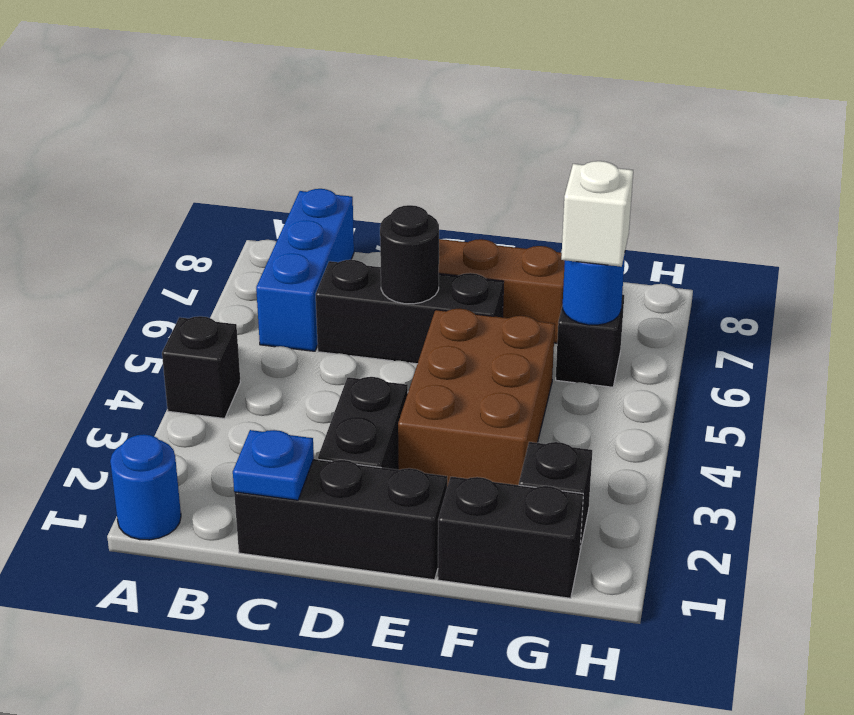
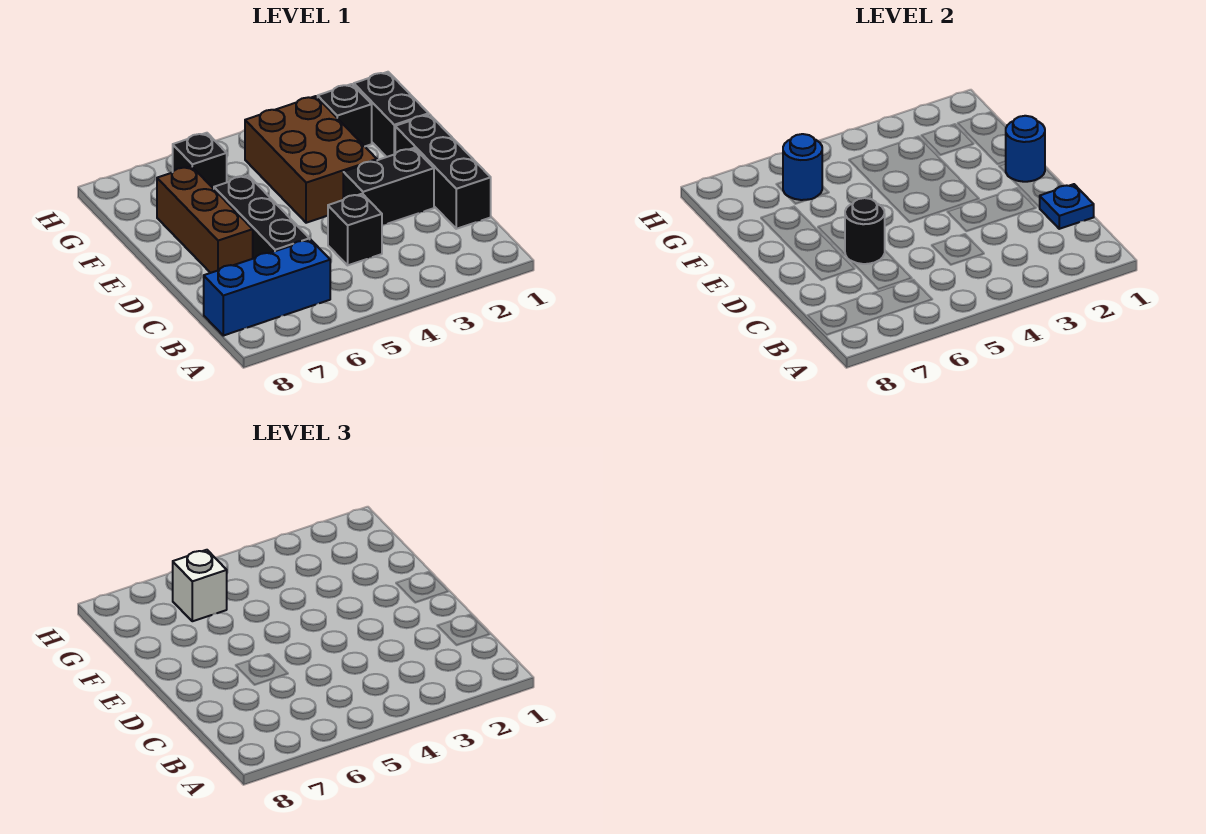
blue round brick A1 level 1 -> blue round brick E1 level 2
black brick A4 level 1 -> black brick C4 level 1
brown brick E3:F5 level 1 -> brown brick E3:G4 level 1

